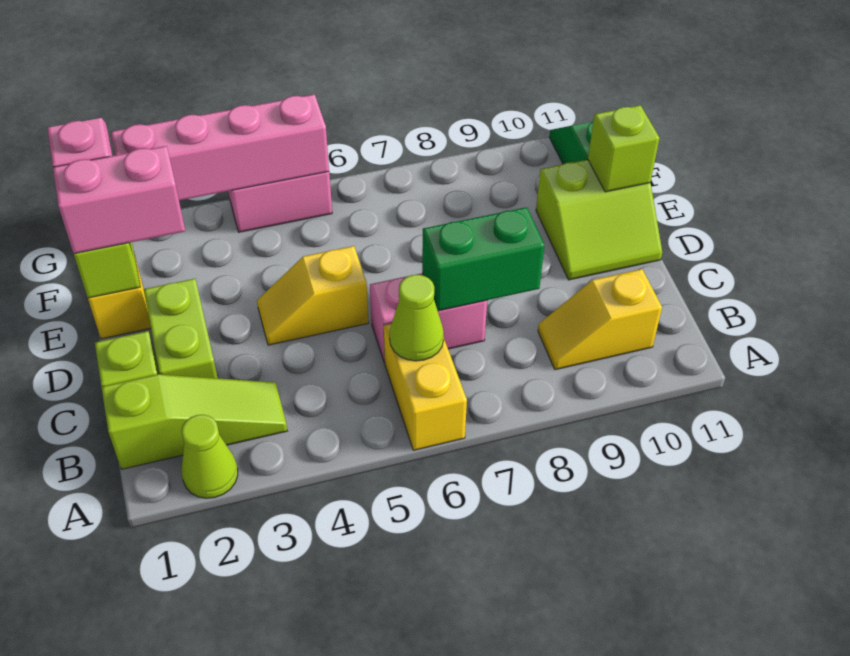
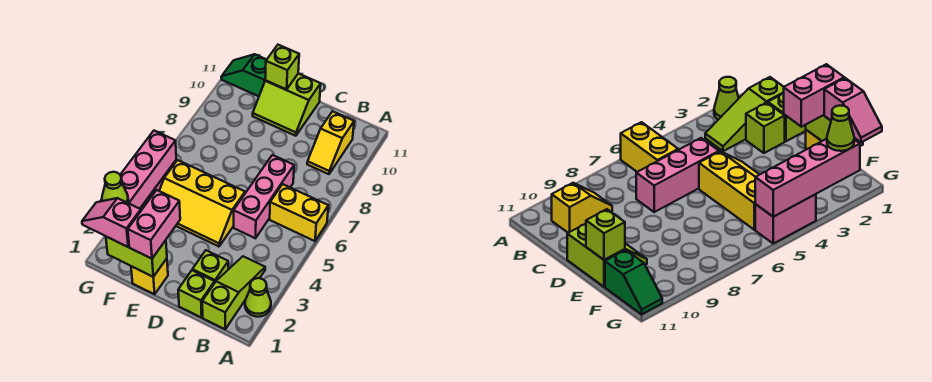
lime cone B6 level 2 -> lime cone G2 level 3
lime brick C2:D2 level 1 -> lime brick C2 level 1
pink brick C6:C7 level 1 -> pink brick C5:C7 level 1
green brick C7:C8 level 2 -> none
yellow slope D4:D5 level 1 top 5 -> yellow slope D4:F5 level 1 top 5
lime slope D10:E11 level 1 top E -> lime slope D10:E11 level 1 top 11

